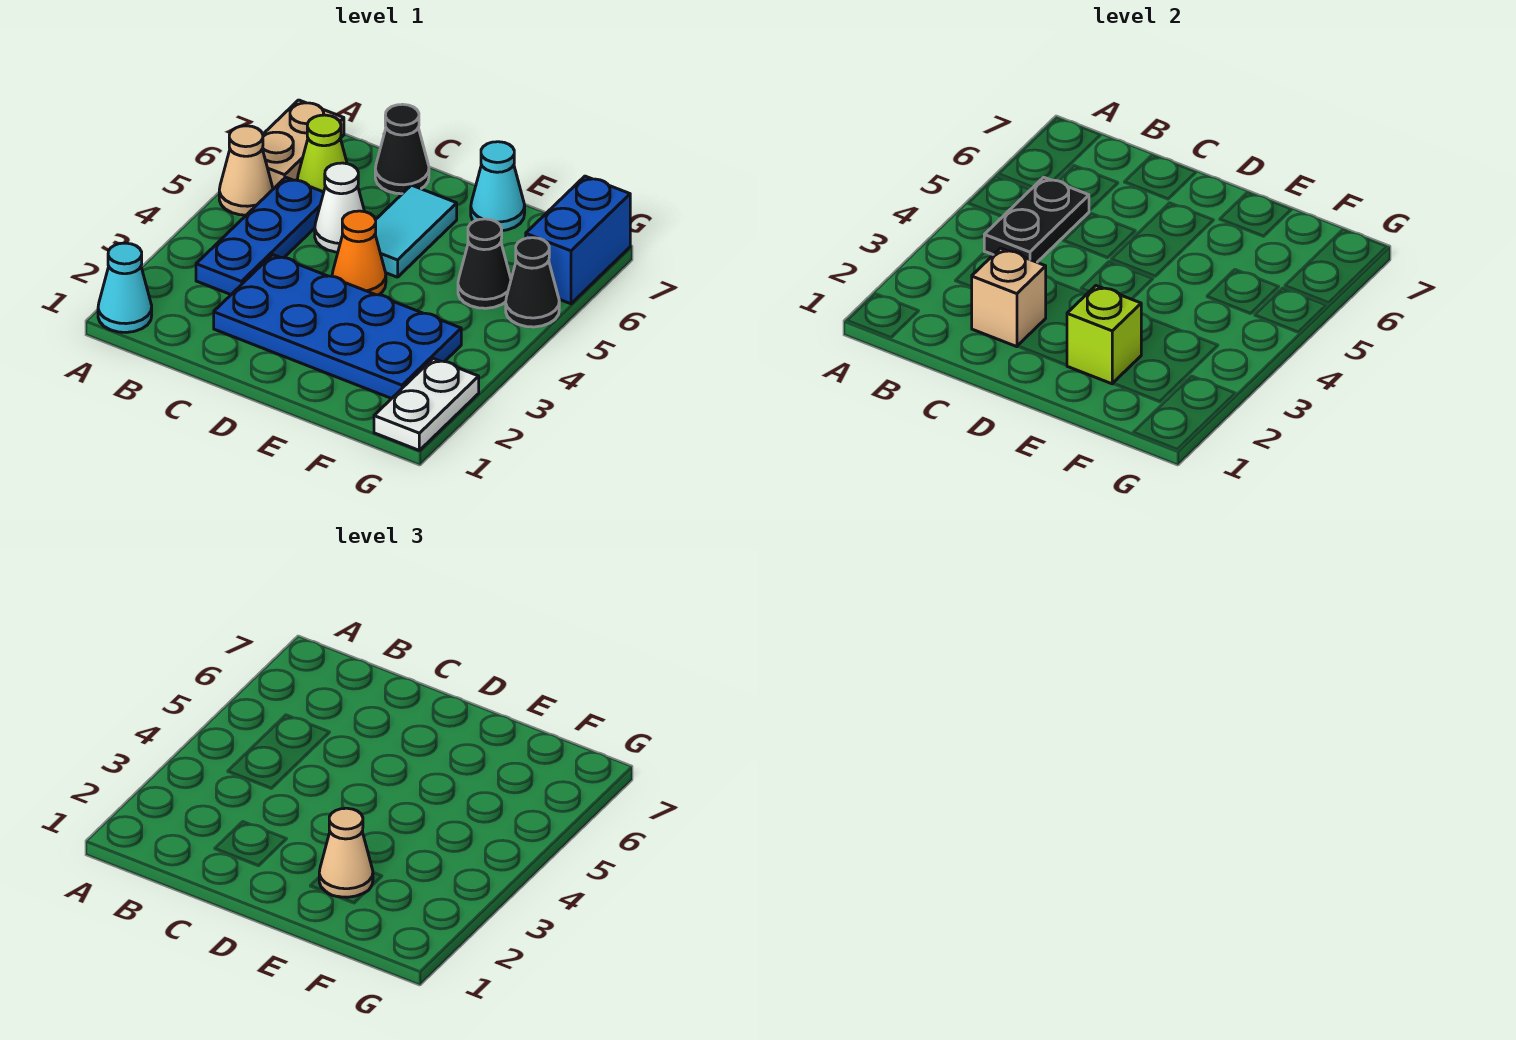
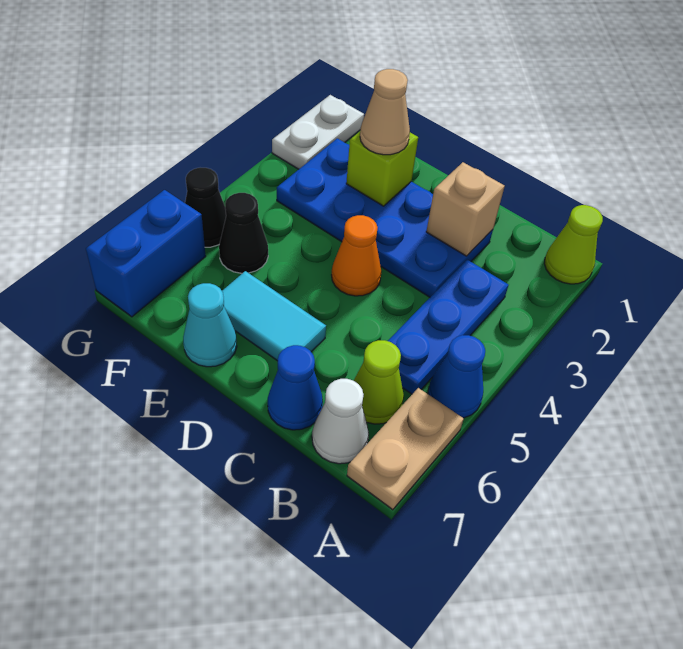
cyan cone A1 level 1 -> lime cone A1 level 1
tan cone A5 level 1 -> blue cone A5 level 1
black plate B4:B5 level 2 -> none
white cone C5 level 1 -> white cone B7 level 1
black cone C7 level 1 -> blue cone C7 level 1
cyan tile D5:D6 level 1 -> cyan tile D6:E6 level 1

